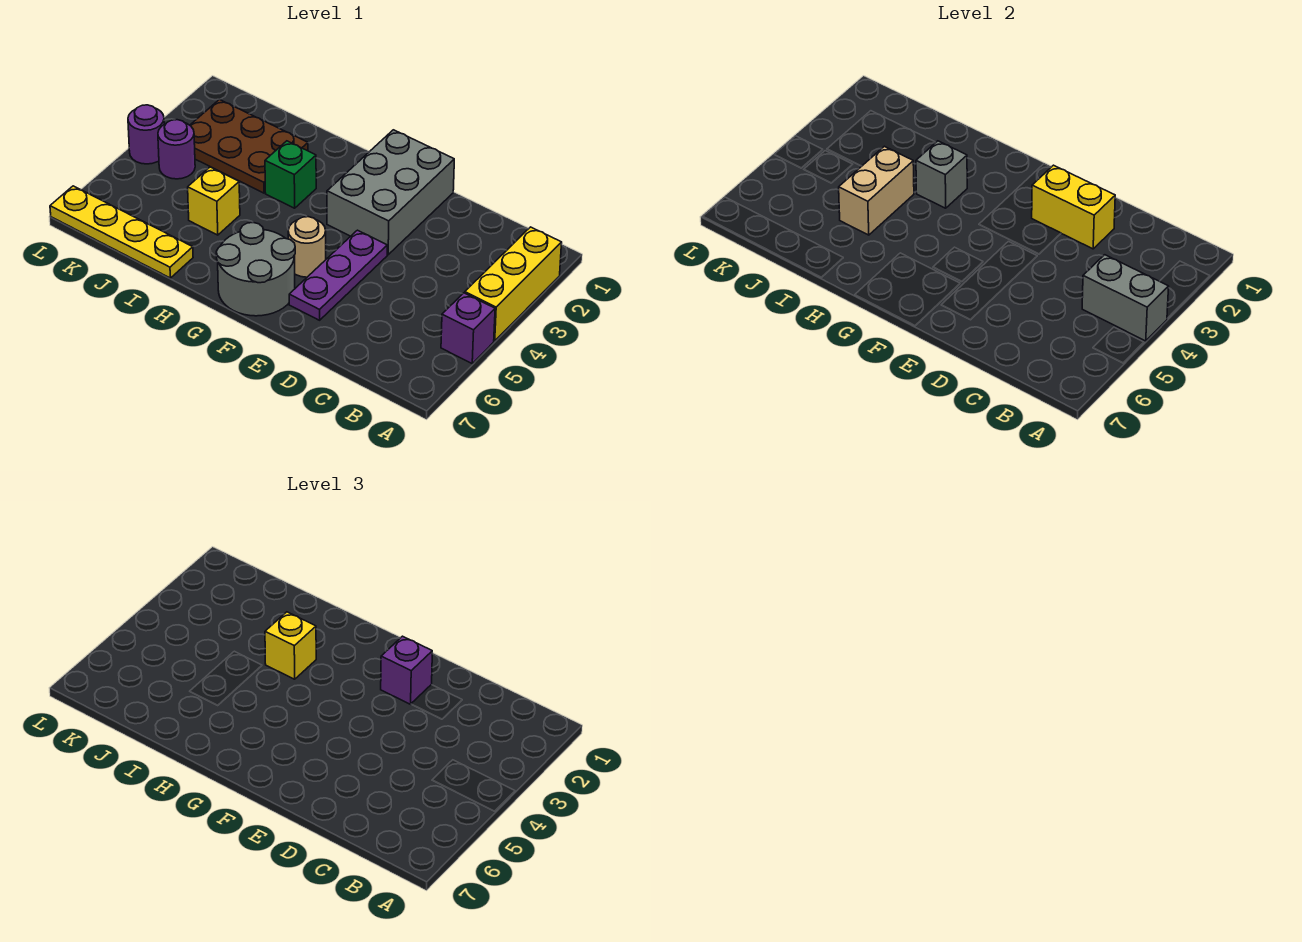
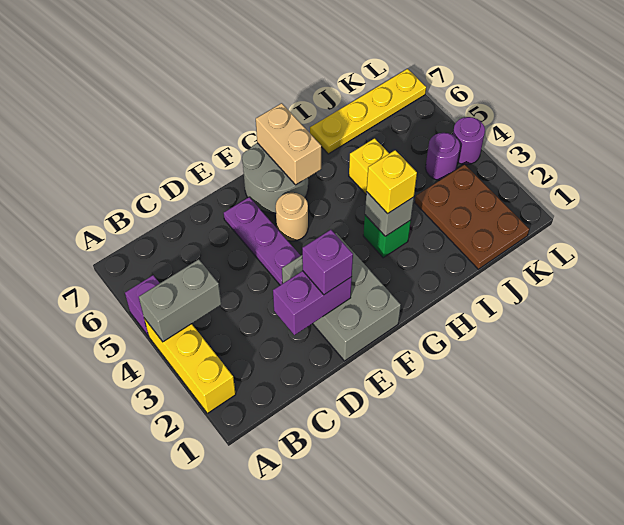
yellow brick D2:E2 level 2 -> purple brick D2:E2 level 2
brown plate I2:K3 level 1 -> brown plate J1:K3 level 1
tan brick I4:I5 level 2 -> tan brick G6:G7 level 2

